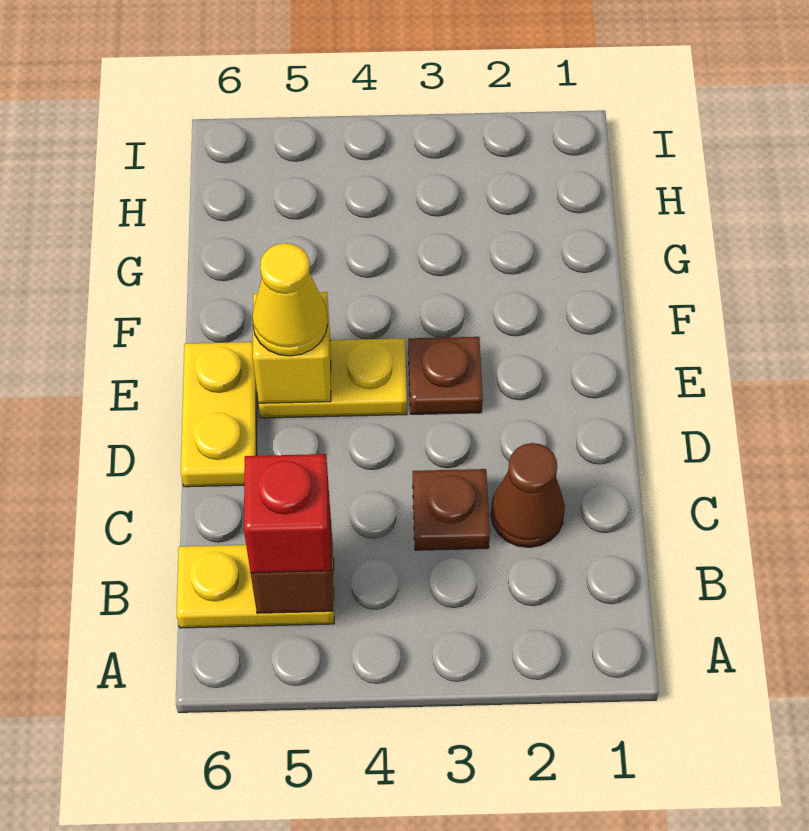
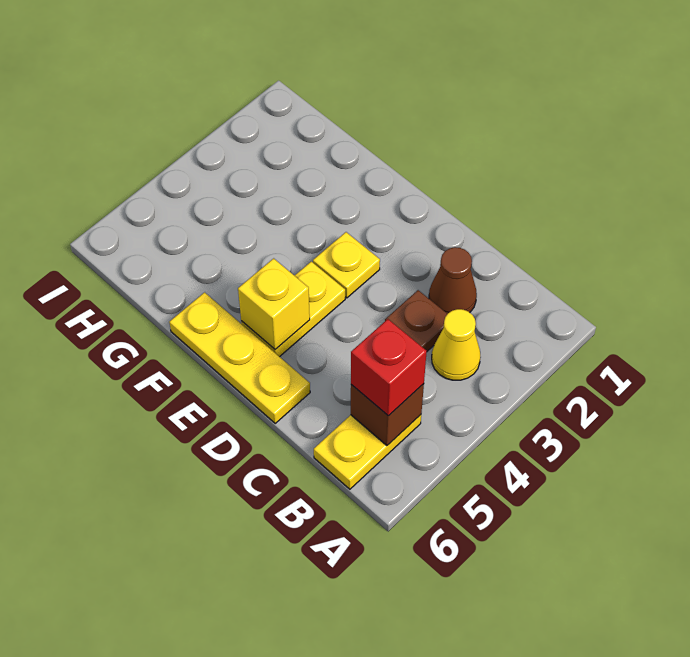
yellow plate D6:E6 level 1 -> yellow plate D6:F6 level 1
brown plate E3 level 1 -> yellow plate E3 level 1
yellow cone E5 level 3 -> yellow cone B3 level 1

